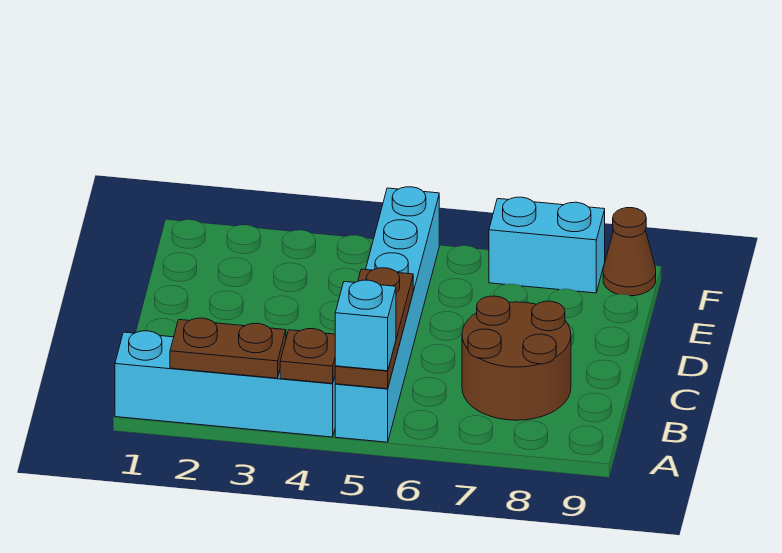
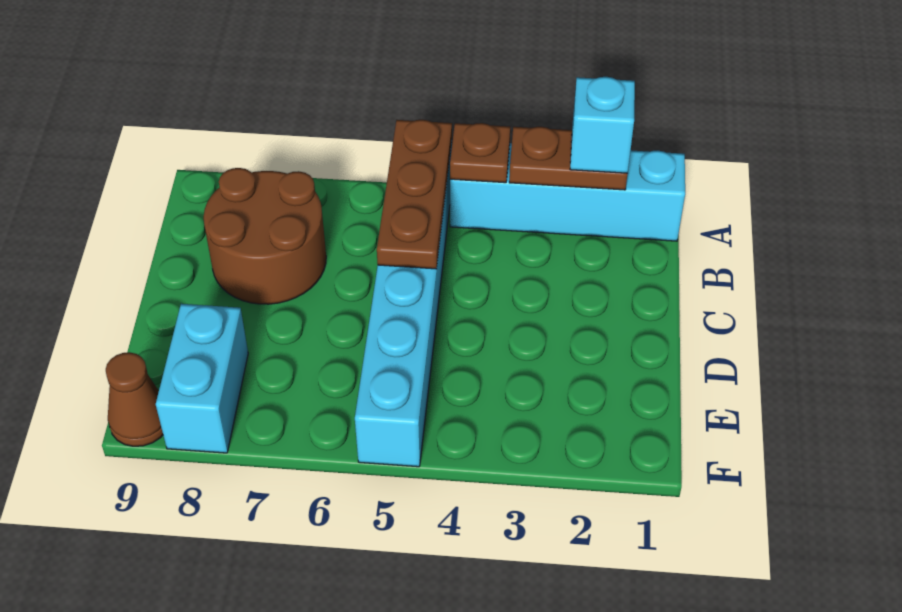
cyan brick A5 level 3 -> cyan brick A2 level 3
cyan brick F7:F8 level 1 -> cyan brick E8:F8 level 1

